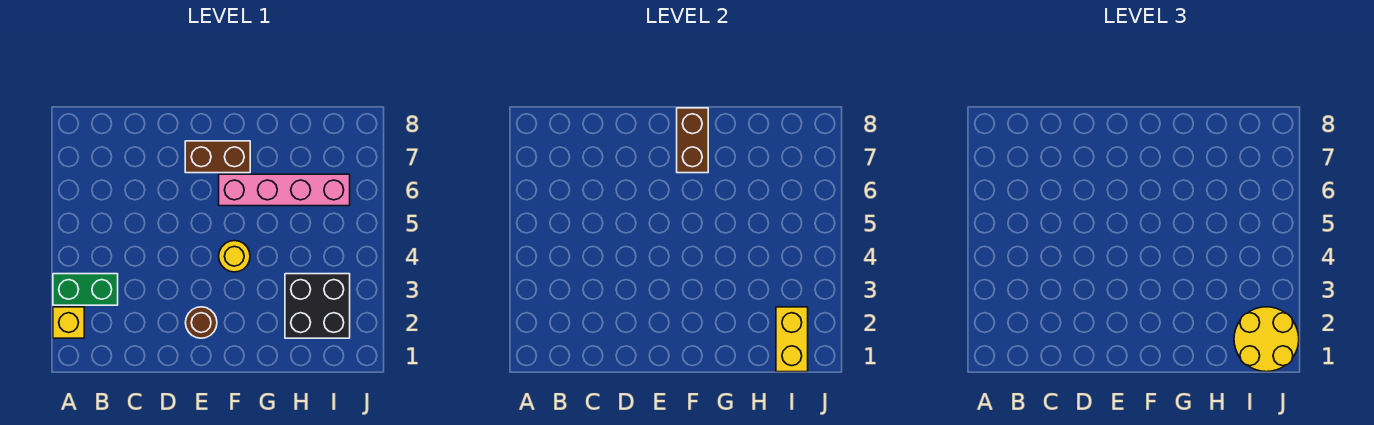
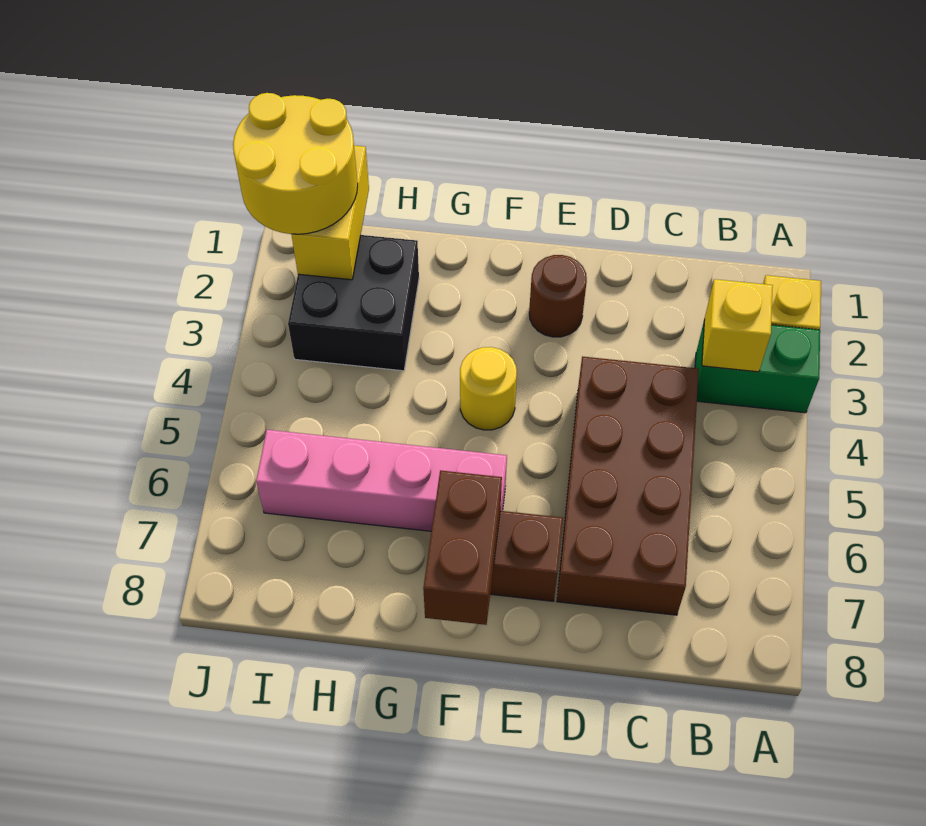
none -> yellow brick B3 level 2
none -> brown brick C4:D7 level 1

